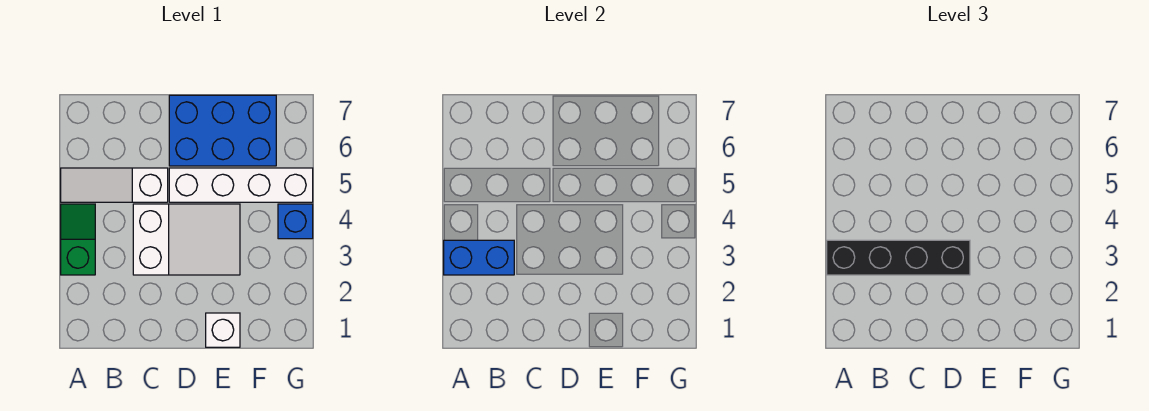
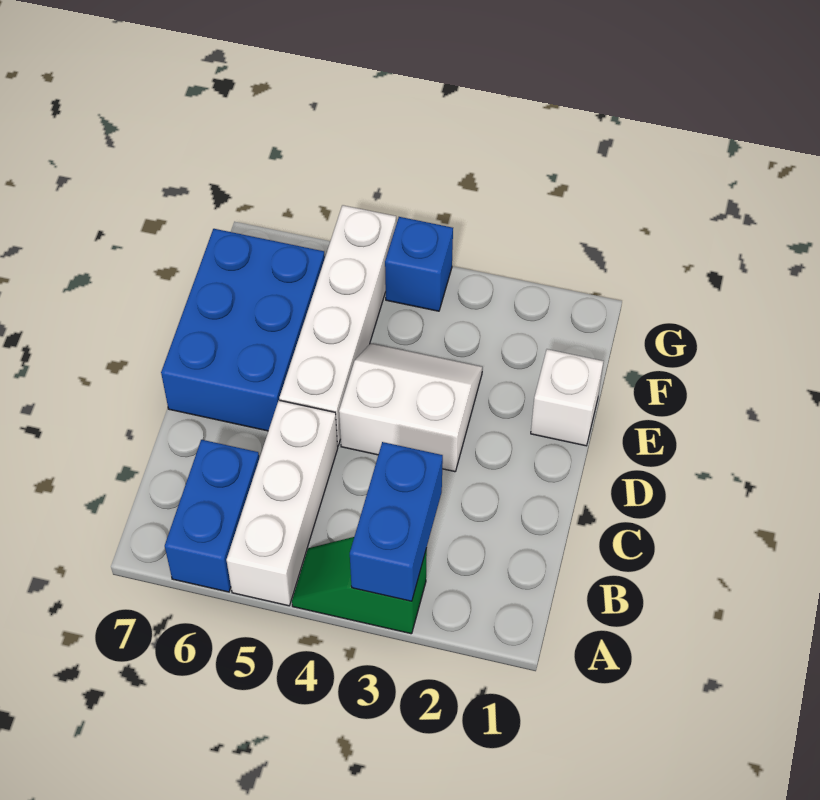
black brick A3:D3 level 3 -> none
white slope A5:C5 level 1 top C -> white brick A5:C5 level 1
none -> blue brick A6:B6 level 1
white slope C3:E4 level 1 top C -> white slope D3:E4 level 1 top D

